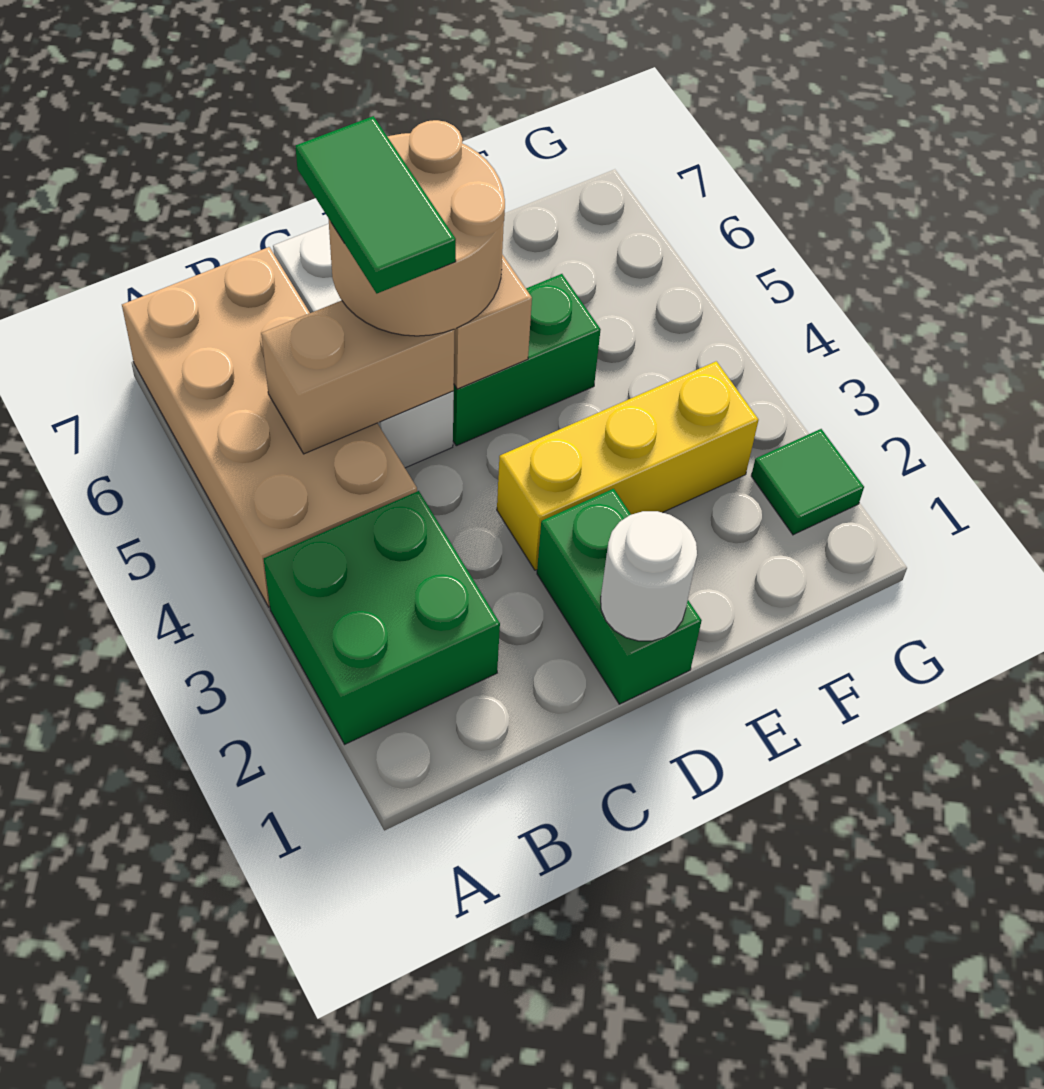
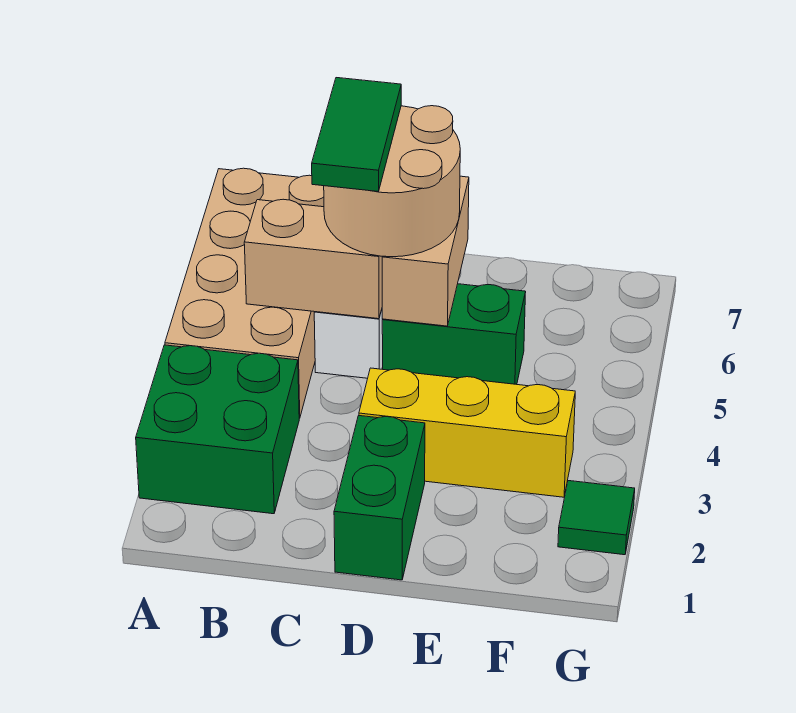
white round brick D1 level 2 -> none

